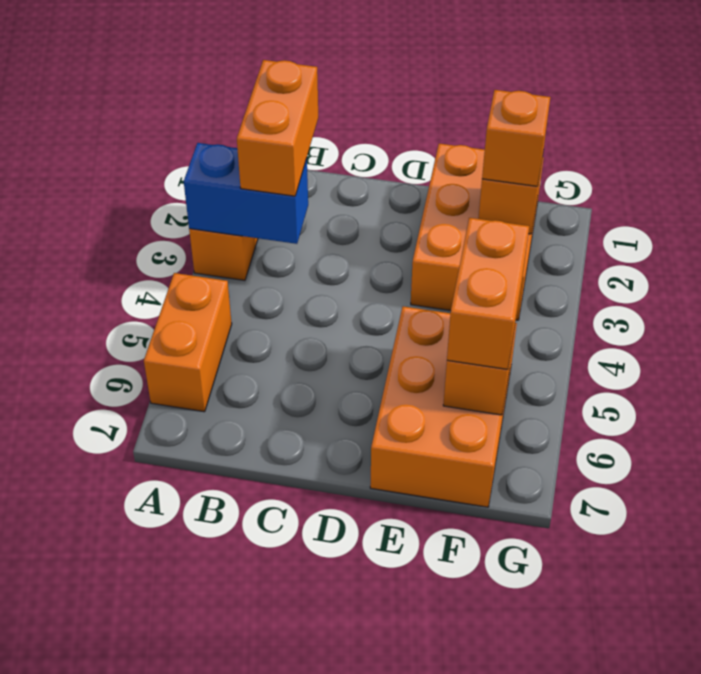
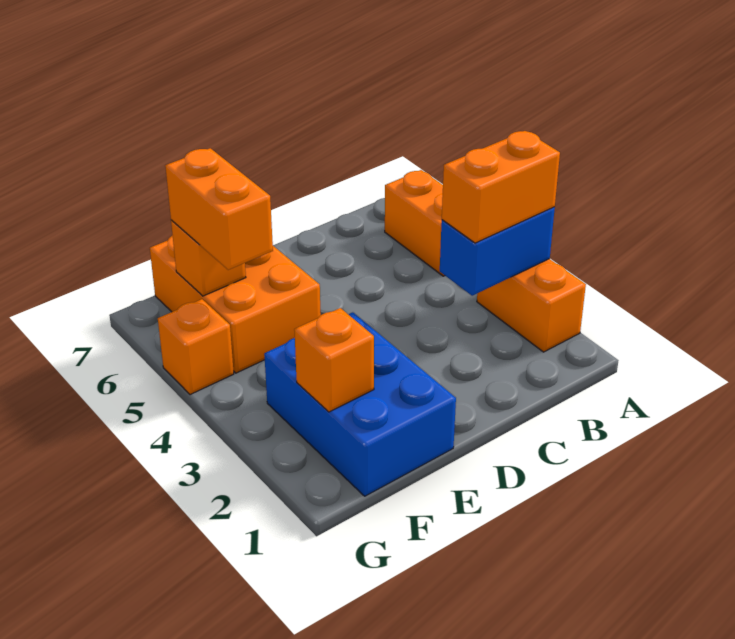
orange brick B2:B3 level 3 -> orange brick A3:B3 level 3
orange brick E1:F3 level 1 -> blue brick E1:F3 level 1
orange brick F2 level 3 -> orange brick G5 level 1

